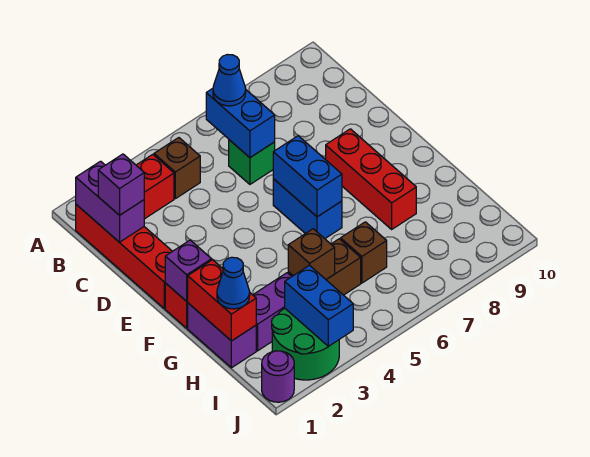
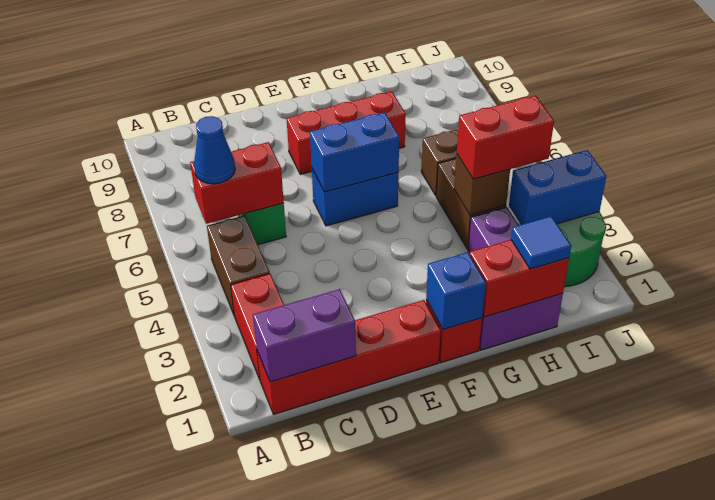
brown brick B4 level 1 -> brown brick B4:B5 level 1
blue brick B6:C6 level 2 -> red brick B6:C6 level 2
purple brick C1 level 3 -> none
purple brick F1 level 2 -> blue brick F1 level 2
blue cone H1 level 3 -> blue tile H1 level 3
none -> red brick H4:I4 level 3
purple round brick J1 level 1 -> none

